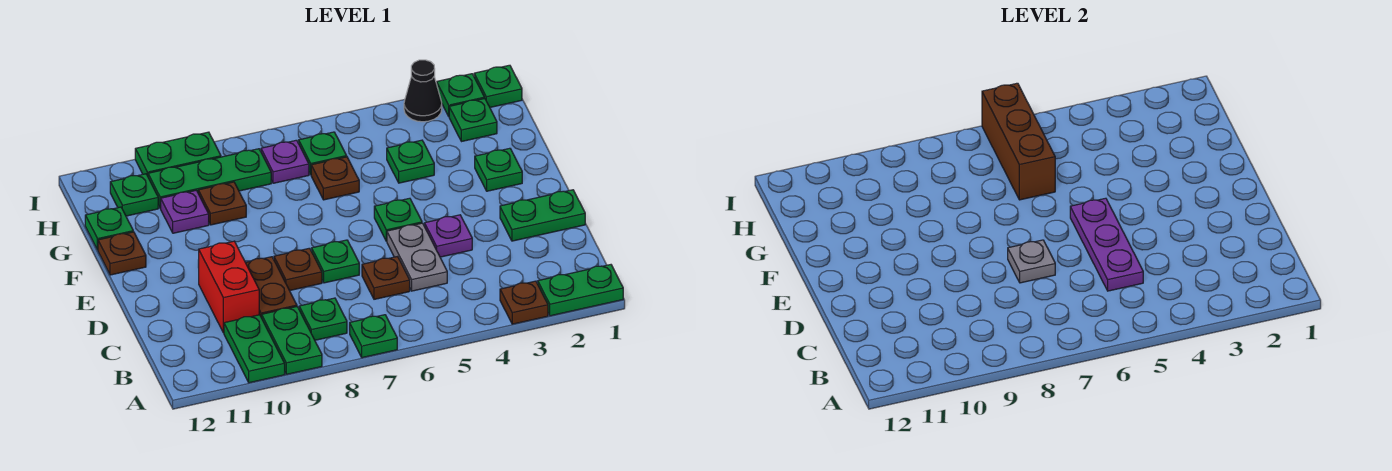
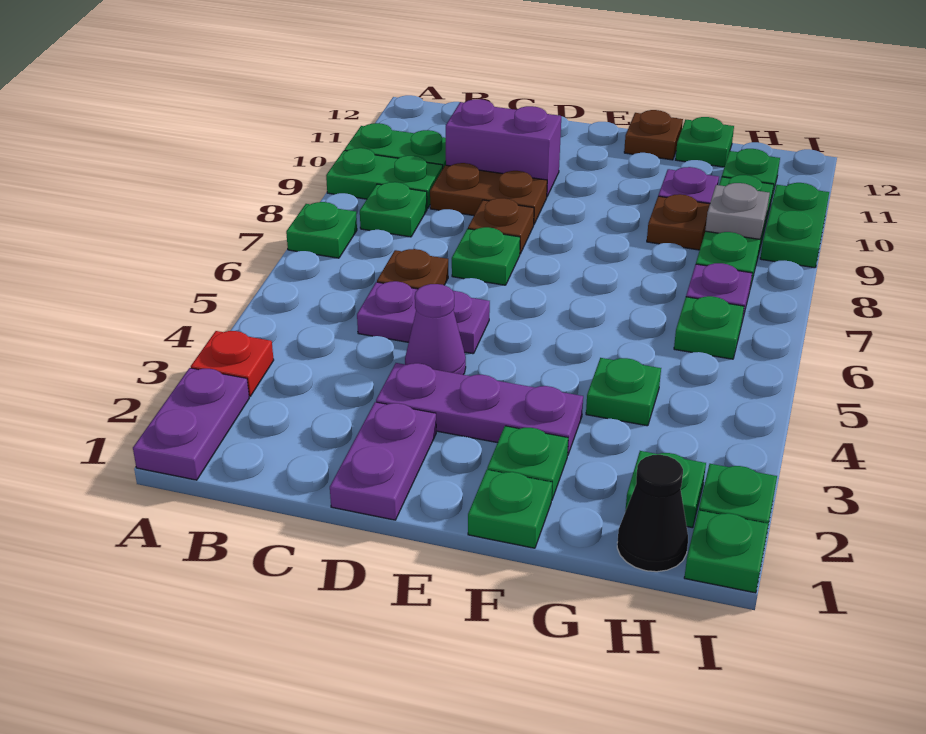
green plate A1:A2 level 1 -> purple plate A1:A2 level 1
brown plate A3 level 1 -> red plate A3 level 1
grey plate C5:D5 level 1 -> purple plate C5:D5 level 1
purple plate C5:E5 level 2 -> purple plate D3:F3 level 1
red brick C10:D10 level 1 -> purple brick C10:D10 level 1
green plate D1:D2 level 1 -> purple plate D1:D2 level 1
purple plate D4 level 1 -> purple cone D4 level 1
grey plate D7 level 2 -> grey plate H9 level 2
green plate E5 level 1 -> green plate F1 level 1
brown plate G6 level 1 -> none
brown brick G6:I6 level 2 -> none
black cone I3 level 1 -> black cone H1 level 1

